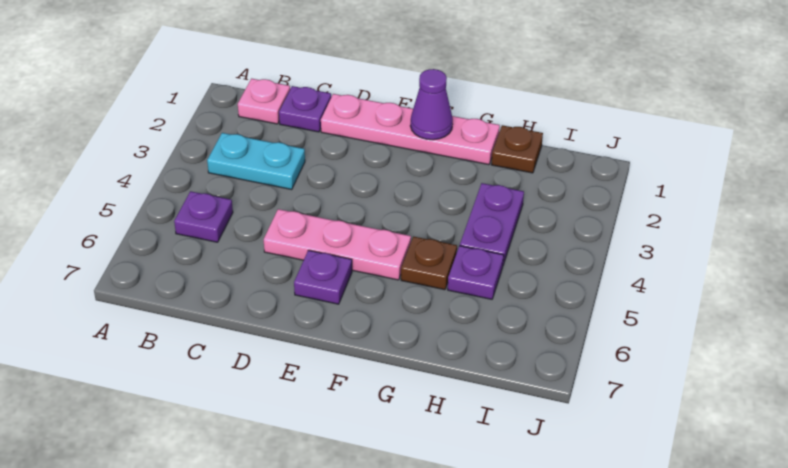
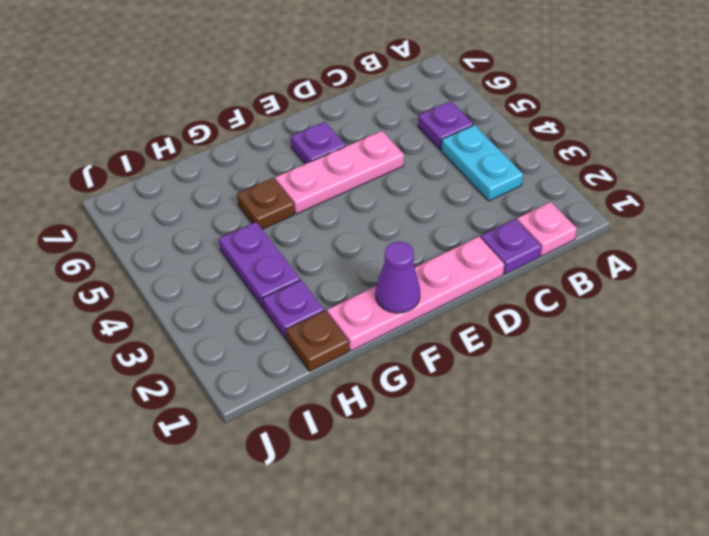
cyan plate B3:C3 level 1 -> cyan plate B3:B4 level 1
purple plate H5 level 1 -> purple plate H2 level 1

